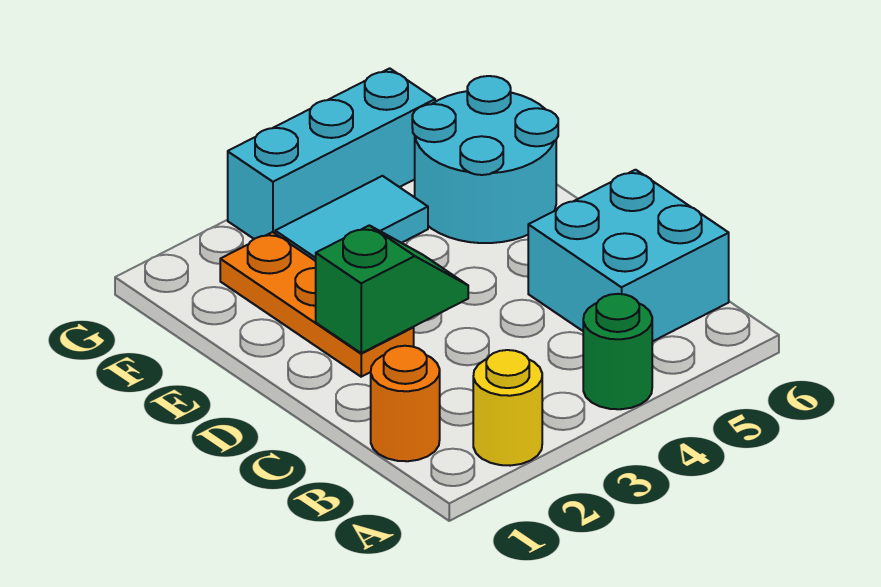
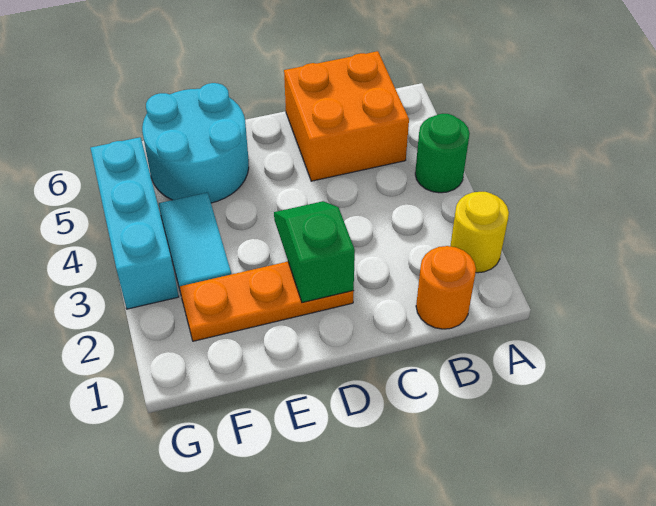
cyan brick B5:C6 level 1 -> orange brick B5:C6 level 1

